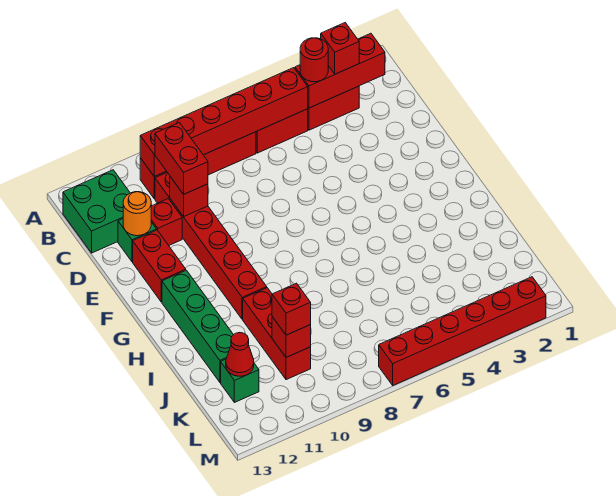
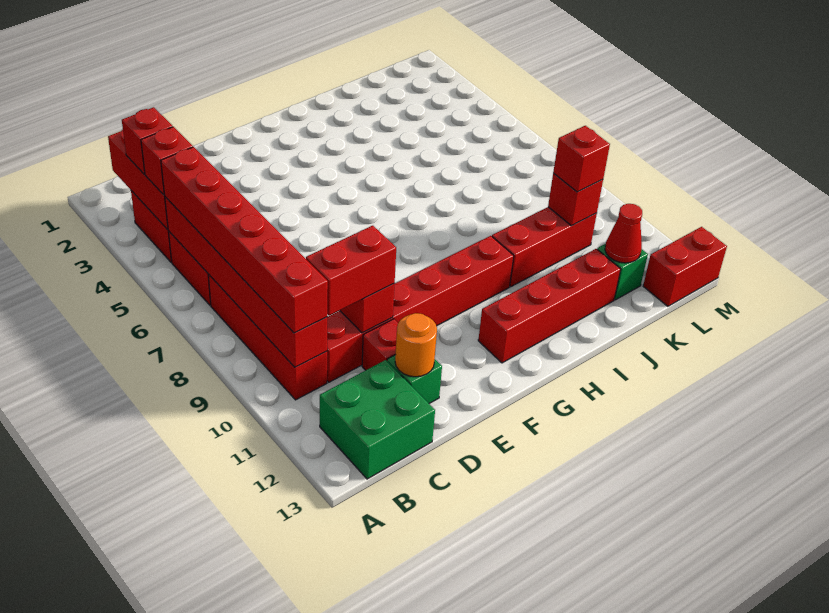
red round brick B4 level 3 -> red brick B4 level 3
red brick E12:F12 level 1 -> red brick L13:M13 level 1
green brick G12:J12 level 1 -> red brick G12:J12 level 1
red brick M2:M7 level 1 -> red brick B5:B10 level 3

